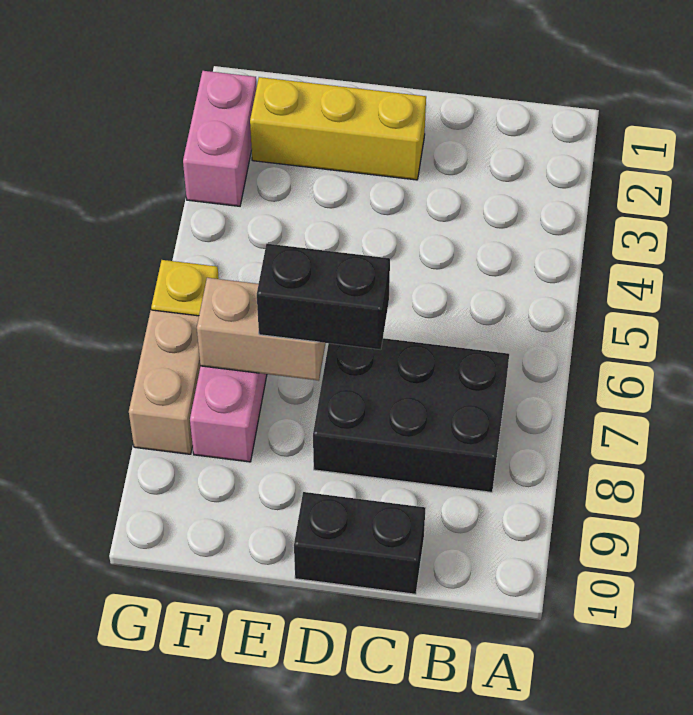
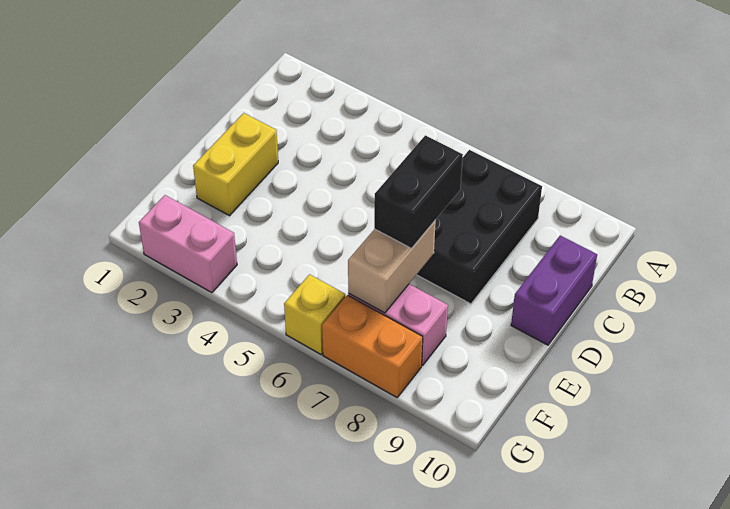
black brick C10:D10 level 1 -> purple brick C10:D10 level 1
yellow brick D2:F2 level 1 -> yellow brick D2:E2 level 1
tan brick G7:G8 level 1 -> orange brick G7:G8 level 1

